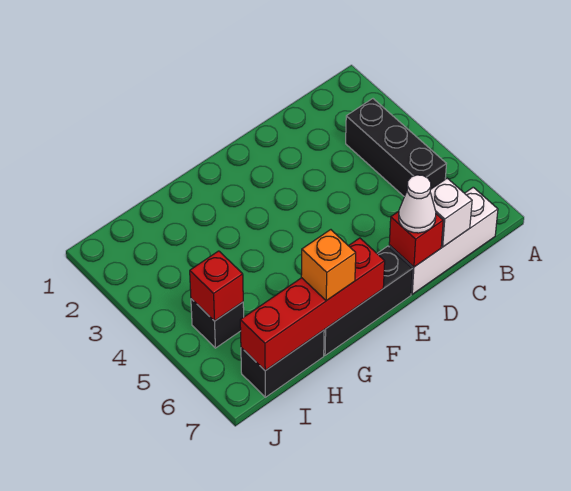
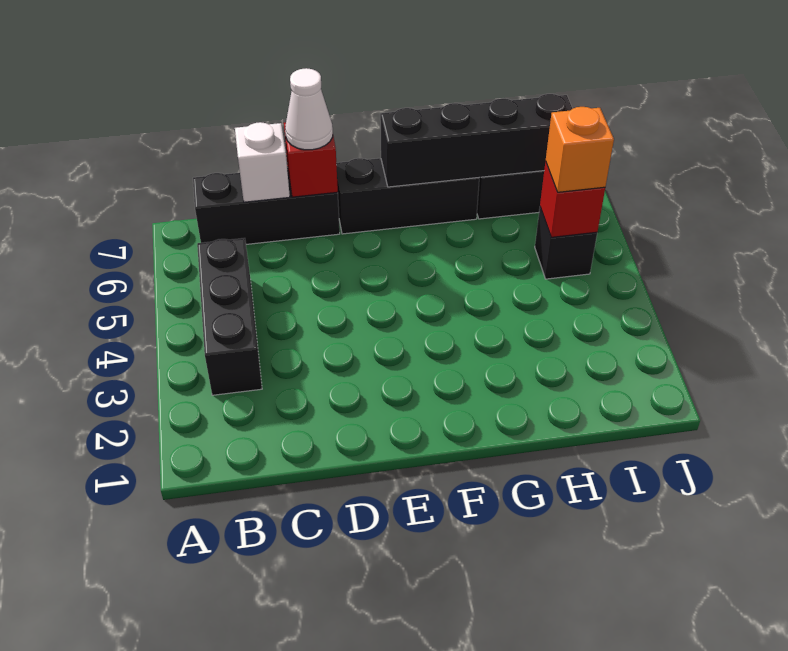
white brick B7:D7 level 1 -> black brick B7:D7 level 1
red brick F7:I7 level 2 -> black brick F7:I7 level 2
orange brick G7 level 3 -> orange brick I5 level 3

